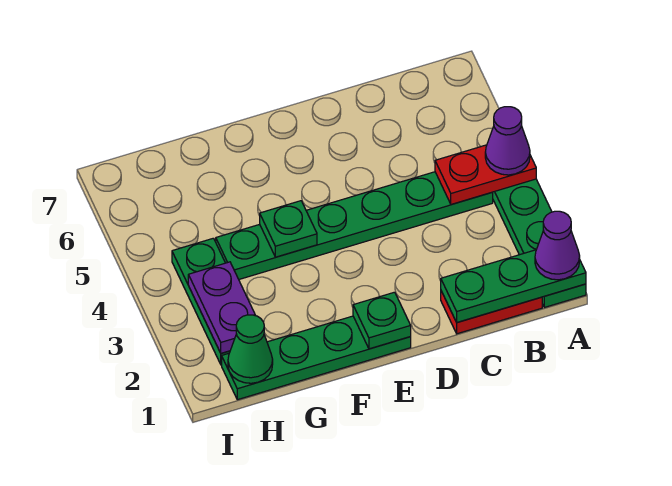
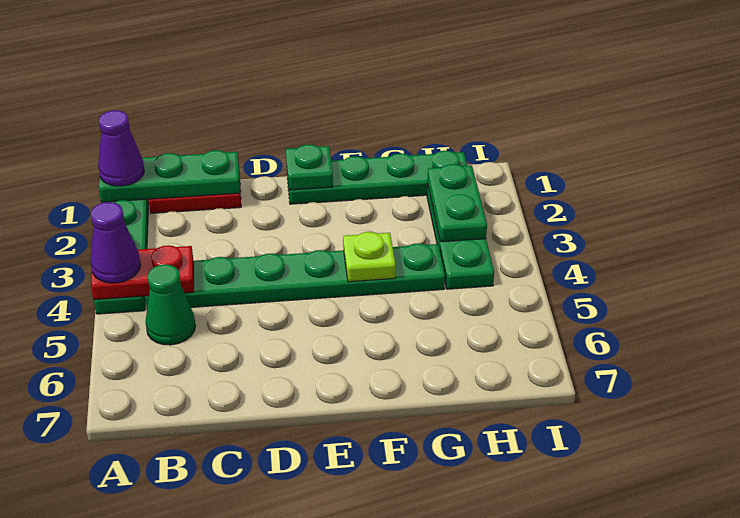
green plate F4 level 2 -> lime plate F4 level 2
green cone H1 level 2 -> green cone B5 level 1
purple plate H2:H3 level 2 -> green plate H2:H3 level 2

